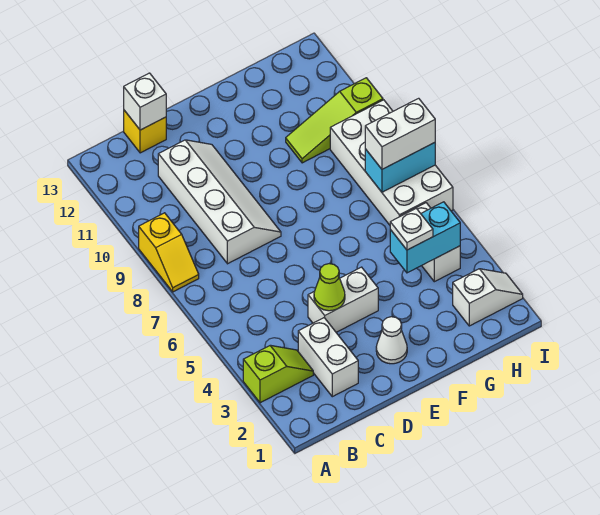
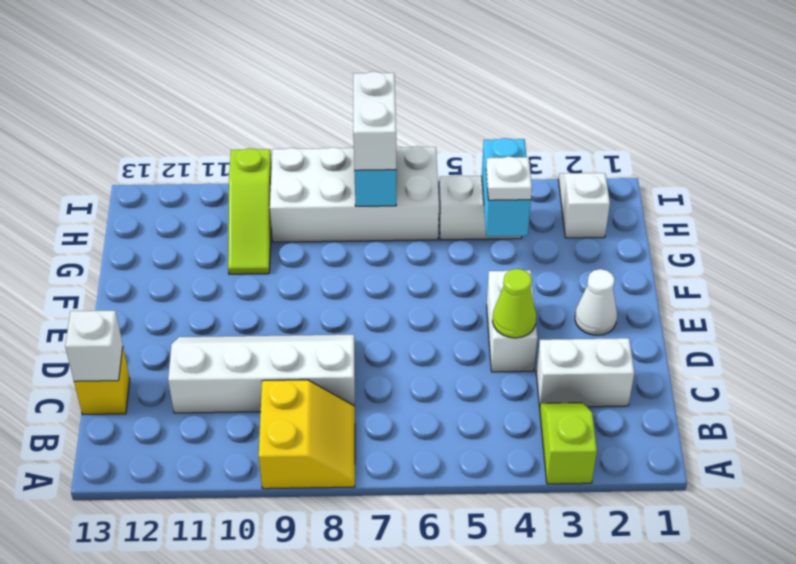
yellow slope A8:A9 level 1 top 9 -> yellow slope A8:B9 level 1 top 9

